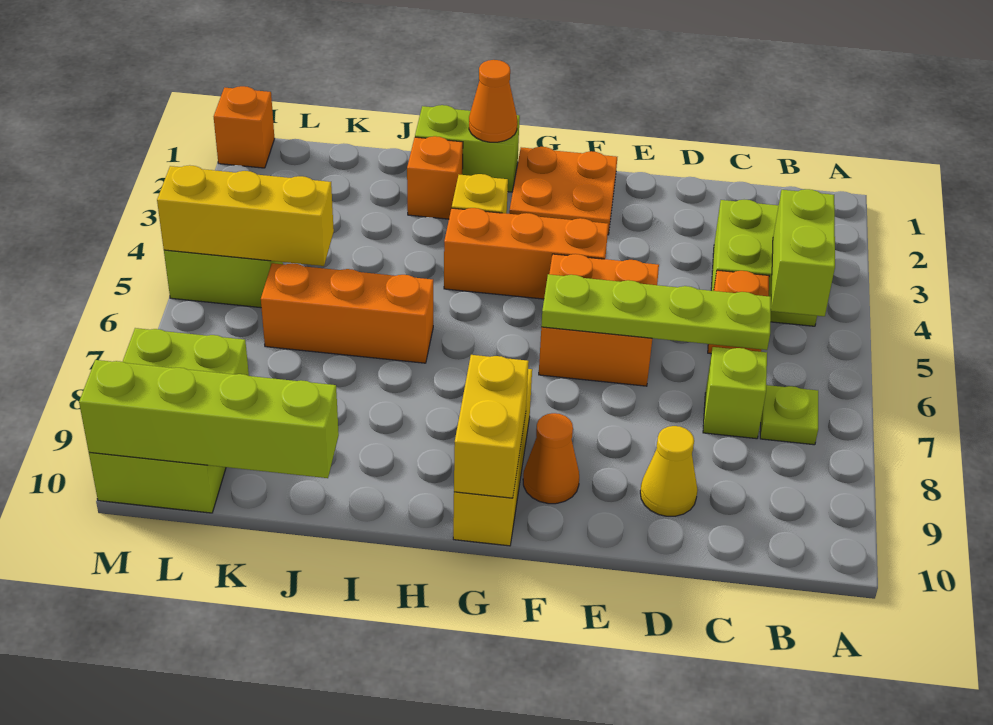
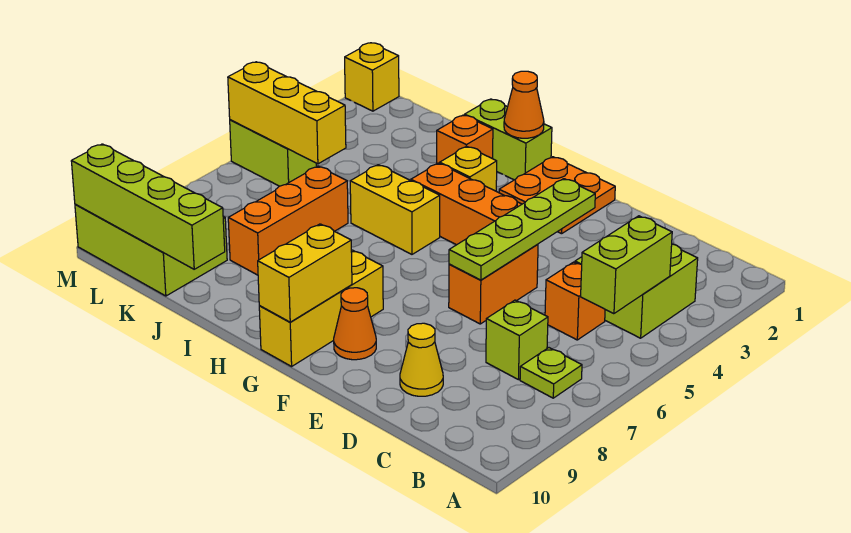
lime plate C6:F6 level 2 -> lime plate E3:E6 level 2
orange brick E5:F6 level 1 -> orange brick E5:E6 level 1
none -> yellow brick H5:I5 level 1
orange brick I6:K6 level 1 -> orange brick J6:J8 level 1
lime brick L8:M10 level 1 -> lime brick K9:M10 level 1
orange brick M1 level 1 -> yellow brick M1 level 1

